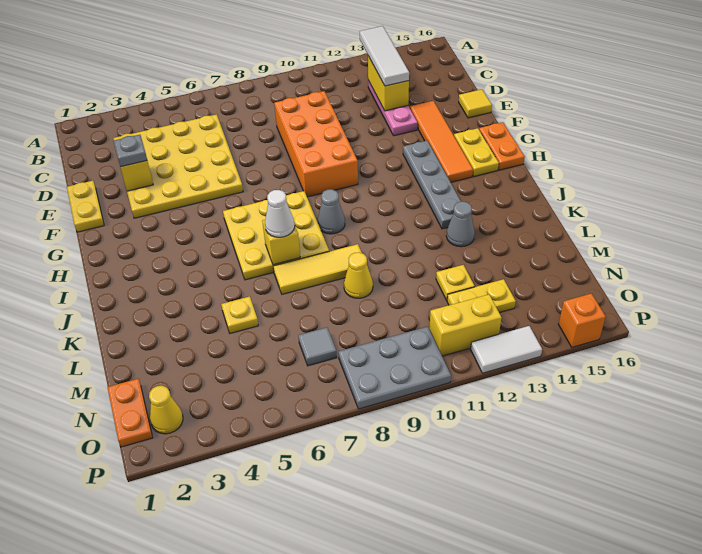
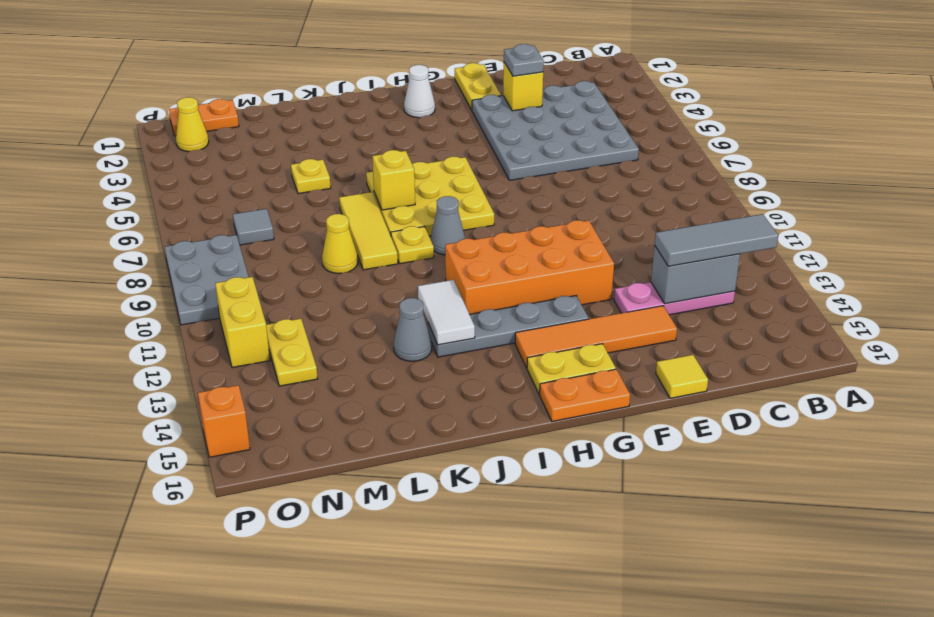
white tile B13:D13 level 3 -> grey tile B13:D13 level 3
yellow plate C3:F6 level 1 -> grey plate C3:F6 level 1
yellow brick C13:D13 level 2 -> grey brick C13:D13 level 2
orange brick D9:G10 level 1 -> orange brick F11:I12 level 1
yellow plate E1:F1 level 1 -> yellow plate F1:F2 level 1
white cone J7 level 3 -> white cone H2 level 1
yellow plate M12 level 1 -> yellow plate J9 level 1
white tile P12:P13 level 1 -> white tile J12:J13 level 2

